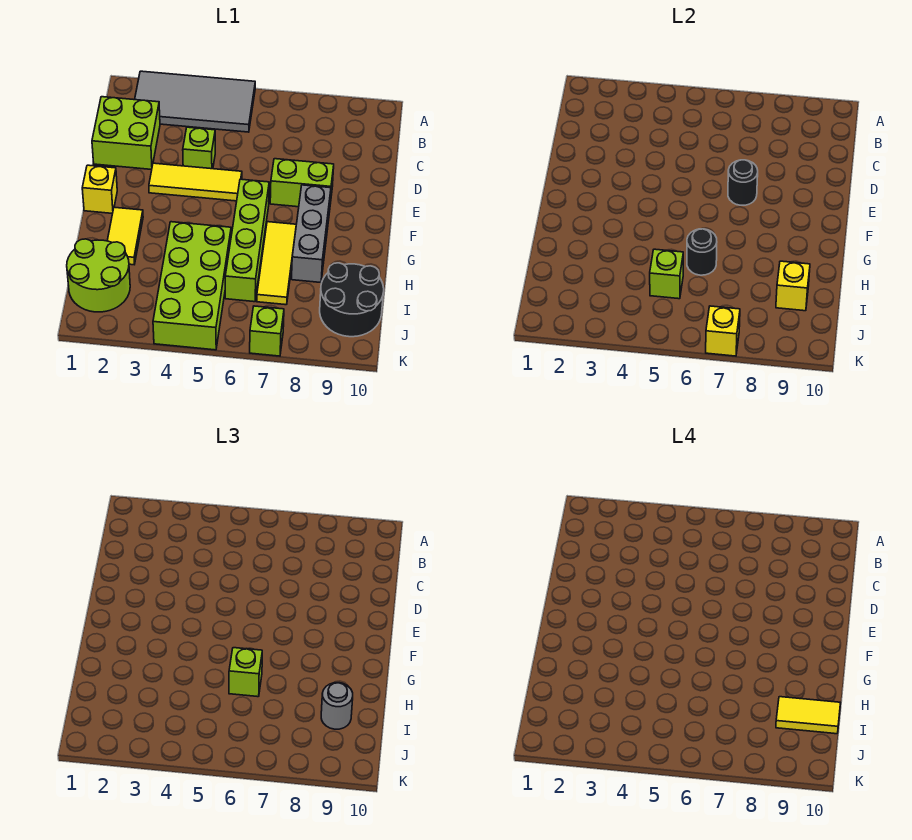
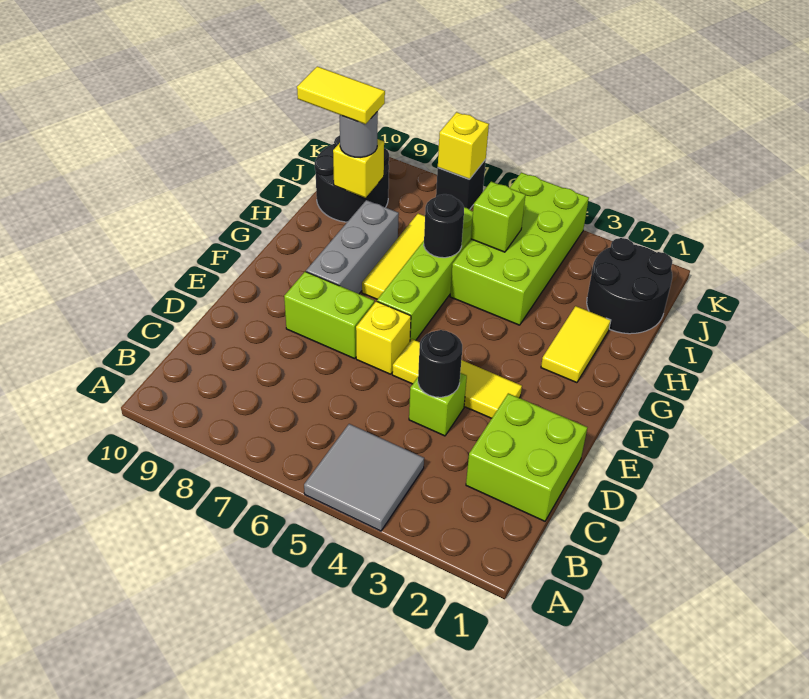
grey tile A2:B5 level 1 -> grey tile A4:B5 level 1
black round brick E7 level 2 -> black round brick D4 level 2
yellow brick F1 level 1 -> yellow brick E6 level 1
lime brick H6 level 3 -> none
lime round brick I1:J2 level 1 -> black round brick I1:J2 level 1
lime brick K7 level 1 -> black brick K7 level 1

